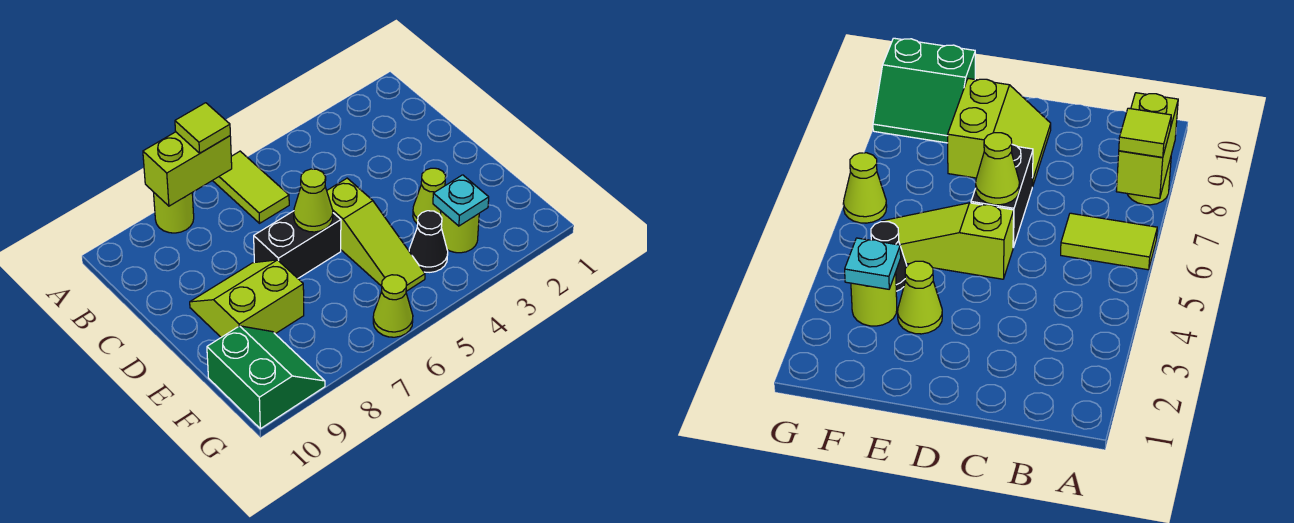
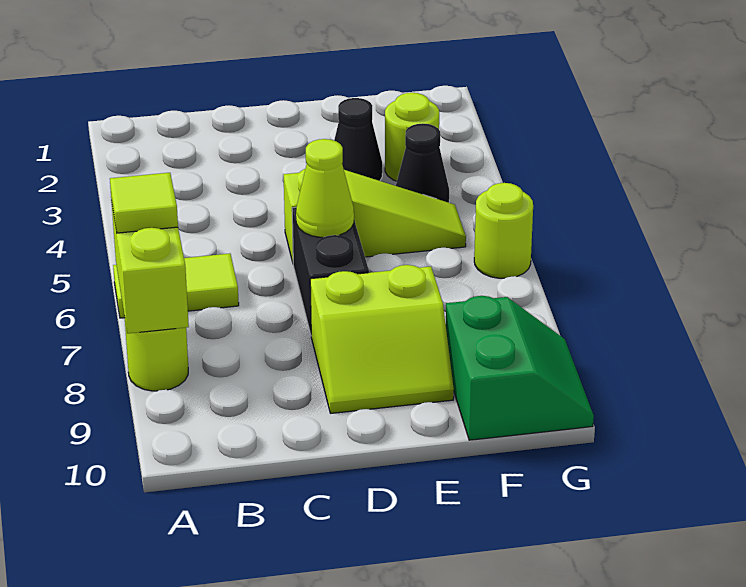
lime slope D8:E9 level 1 top E -> lime slope D8:E9 level 1 top 8
lime cone E3 level 1 -> black cone E3 level 1
cyan plate F3 level 2 -> none
green slope F9:G10 level 1 top 10 -> green slope F9:G10 level 1 top F
lime cone G6 level 1 -> lime round brick G6 level 1

